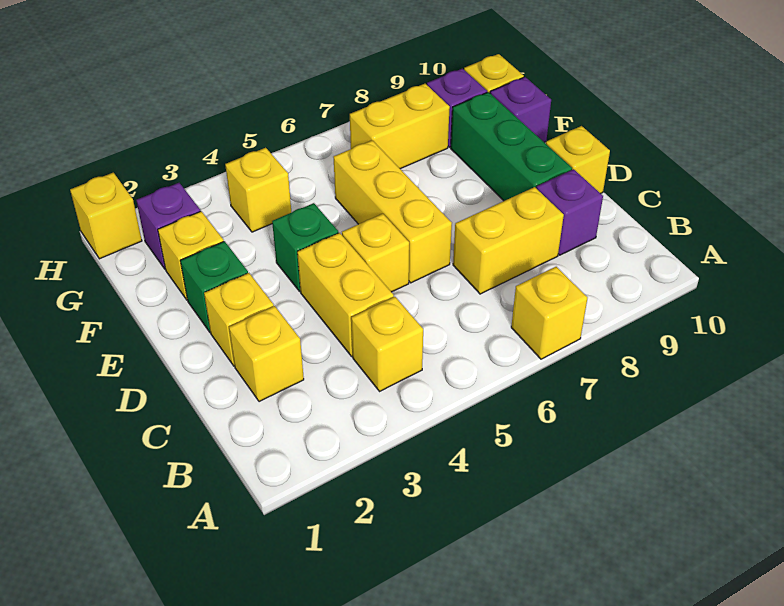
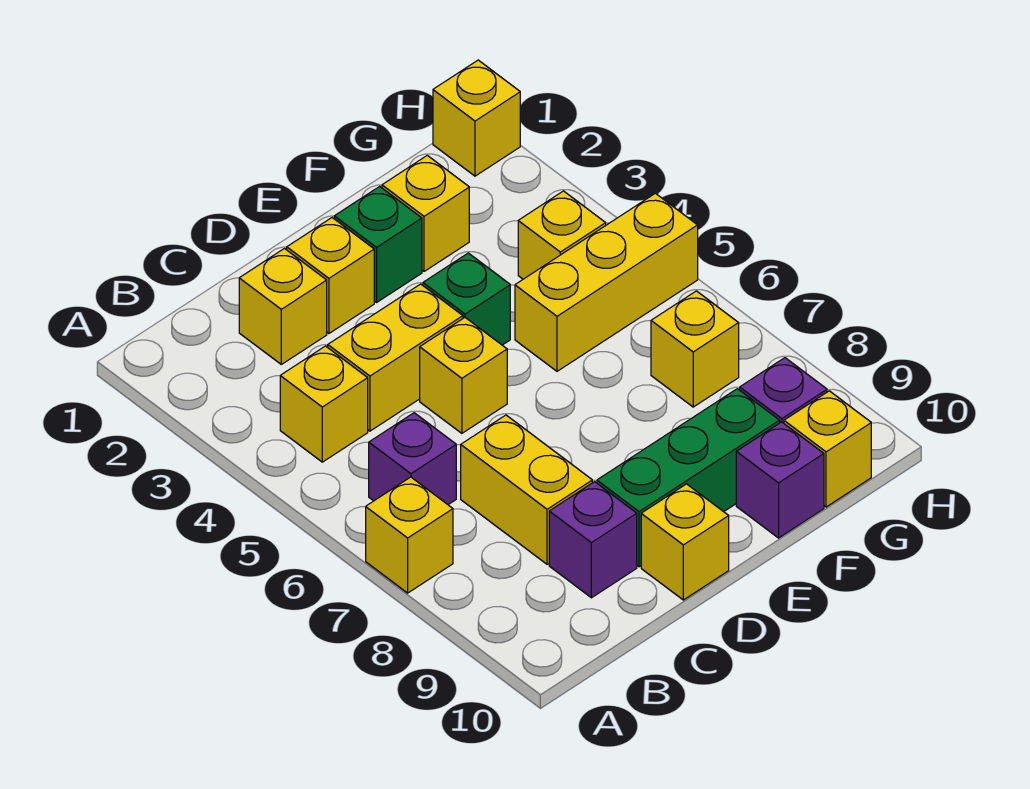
yellow brick D6:F6 level 1 -> yellow brick F5:H5 level 1
purple brick G2 level 1 -> purple brick B6 level 1
yellow brick G7:G8 level 1 -> yellow brick G7 level 1

